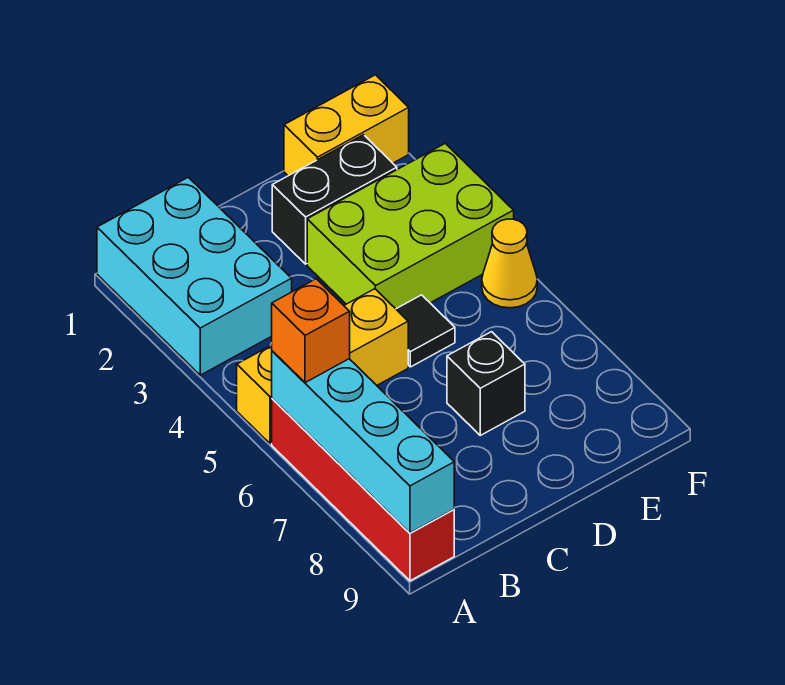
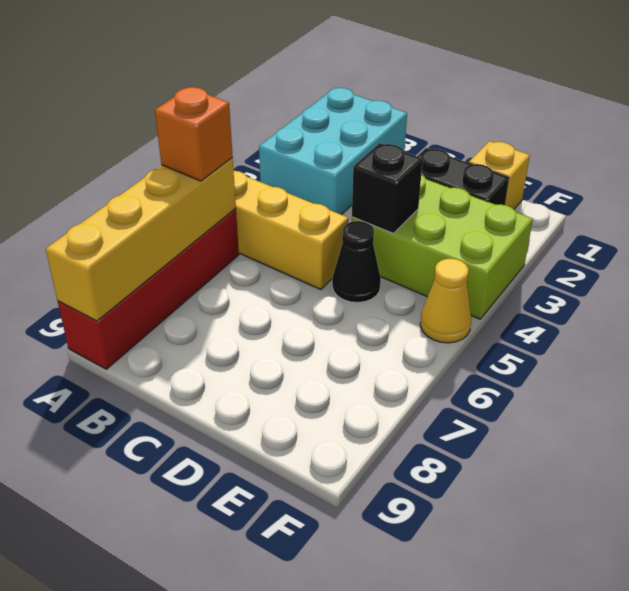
cyan brick A6:A9 level 2 -> yellow brick A6:A9 level 2
black tile D5 level 1 -> black cone D5 level 1
black brick D7 level 1 -> black brick D4 level 2
yellow brick E1:F1 level 1 -> yellow brick E1 level 1

